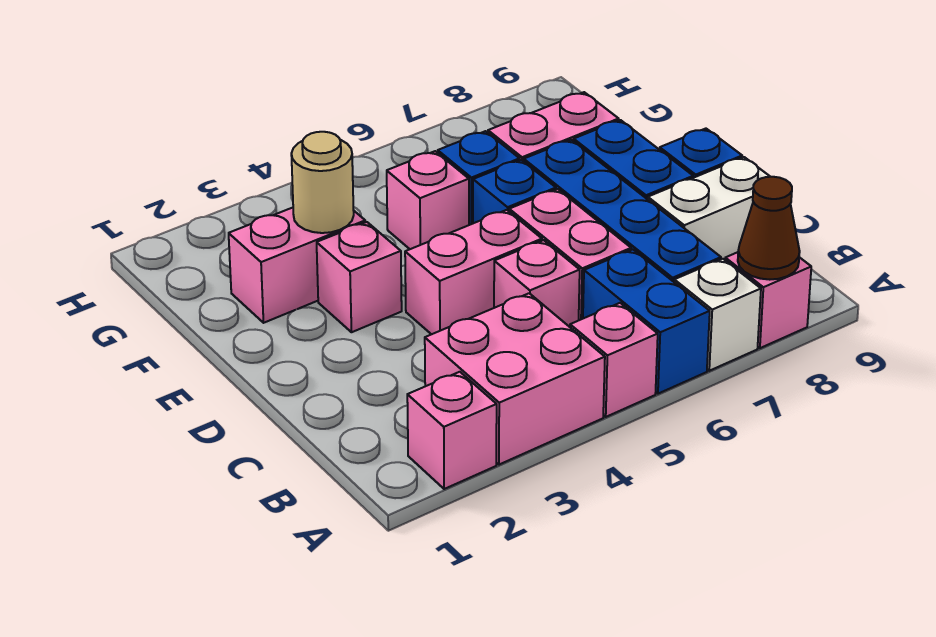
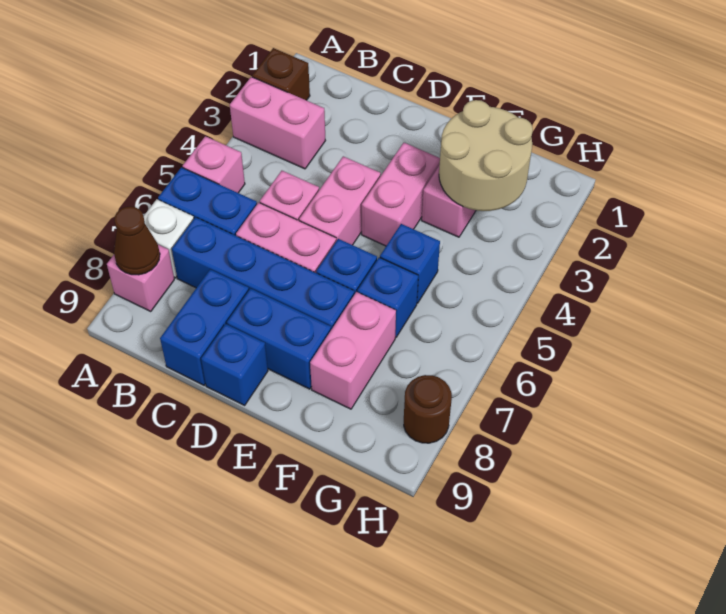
pink brick A2 level 1 -> brown brick A2 level 1
pink brick A3:B4 level 1 -> pink brick A3:B3 level 1
white brick C8:C9 level 1 -> blue brick C8:C9 level 1
pink brick E3 level 1 -> pink brick E3:E4 level 1
tan round brick F3 level 2 -> tan round brick F2:G3 level 2
pink brick F5 level 1 -> blue brick F5 level 1
none -> brown round brick H8 level 1

